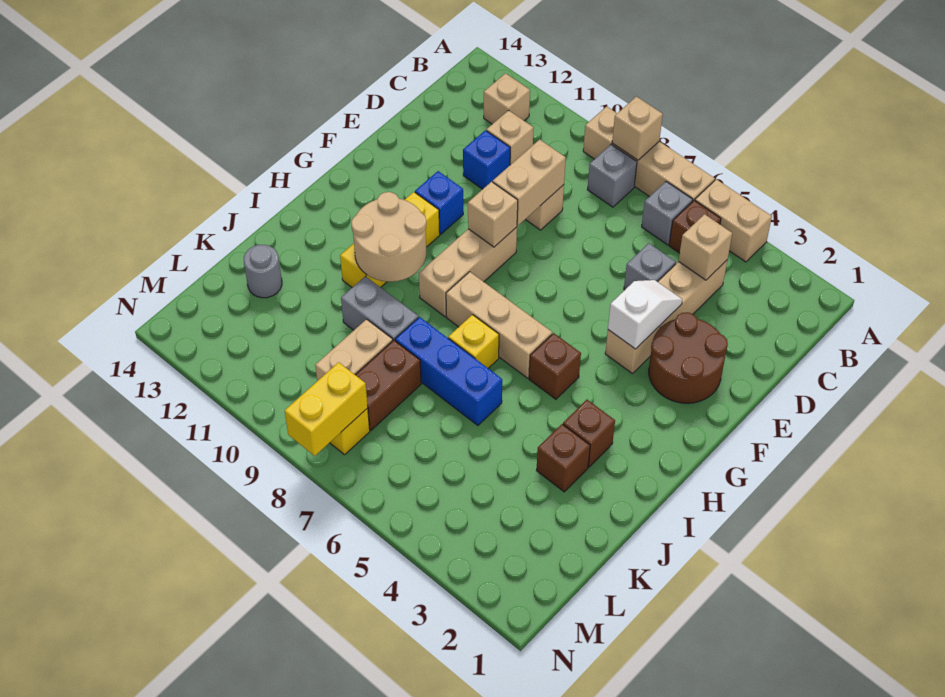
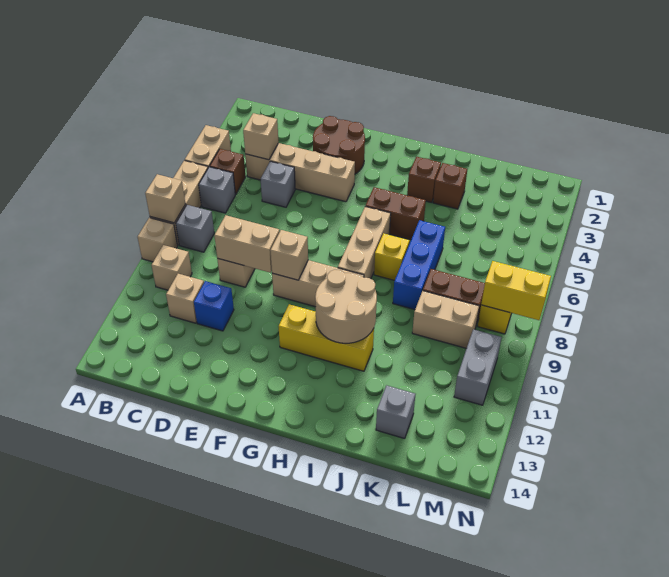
tan brick B12 level 1 -> tan brick B10 level 1
white slope E4:F4 level 2 top F -> none
blue brick F11 level 1 -> none
brown brick H5 level 1 -> brown brick H5:I5 level 1
grey brick J9:J10 level 1 -> grey brick M10:M11 level 1
grey round brick K13 level 1 -> grey brick K13 level 1

